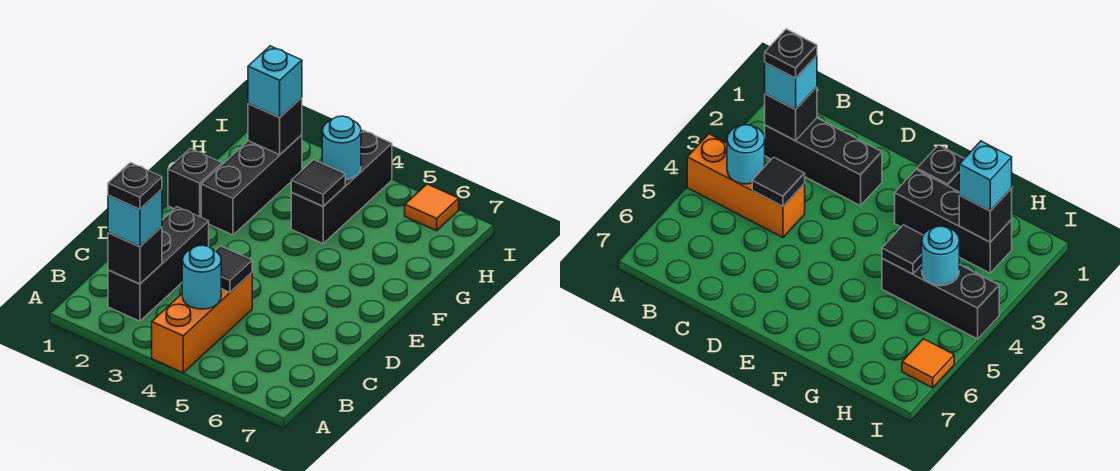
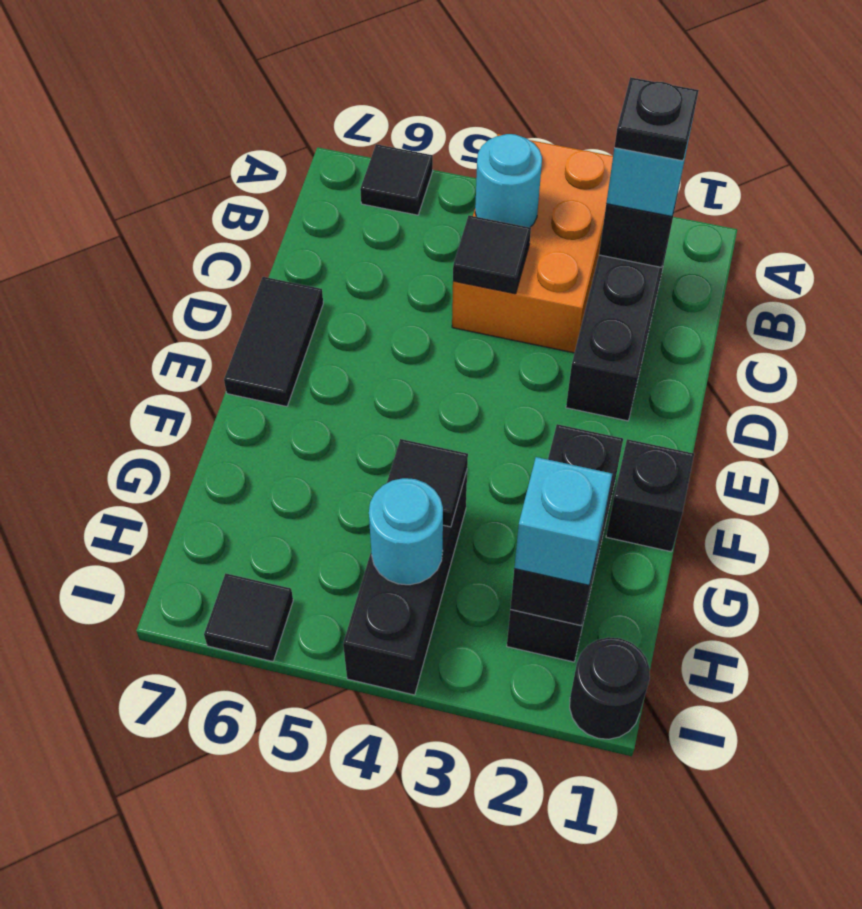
orange brick A4:C4 level 1 -> orange brick A3:C4 level 1
none -> black tile A6 level 1
none -> black tile D7:E7 level 1
none -> black round brick I1 level 1
orange tile I6 level 1 -> black tile I6 level 1

